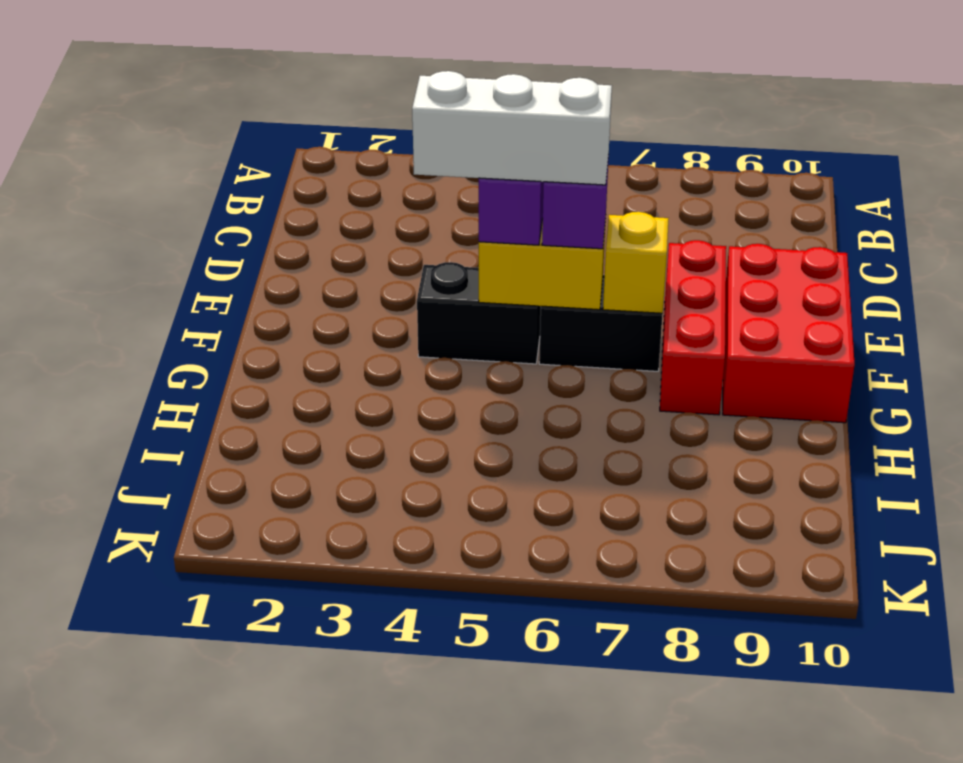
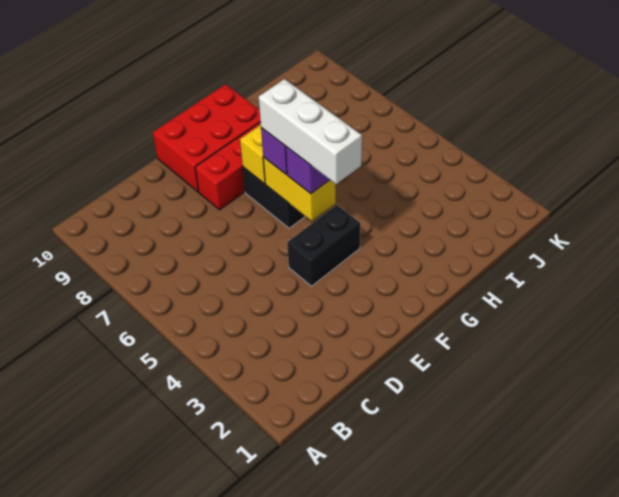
black brick F4:F5 level 1 -> black brick E4:F4 level 1

